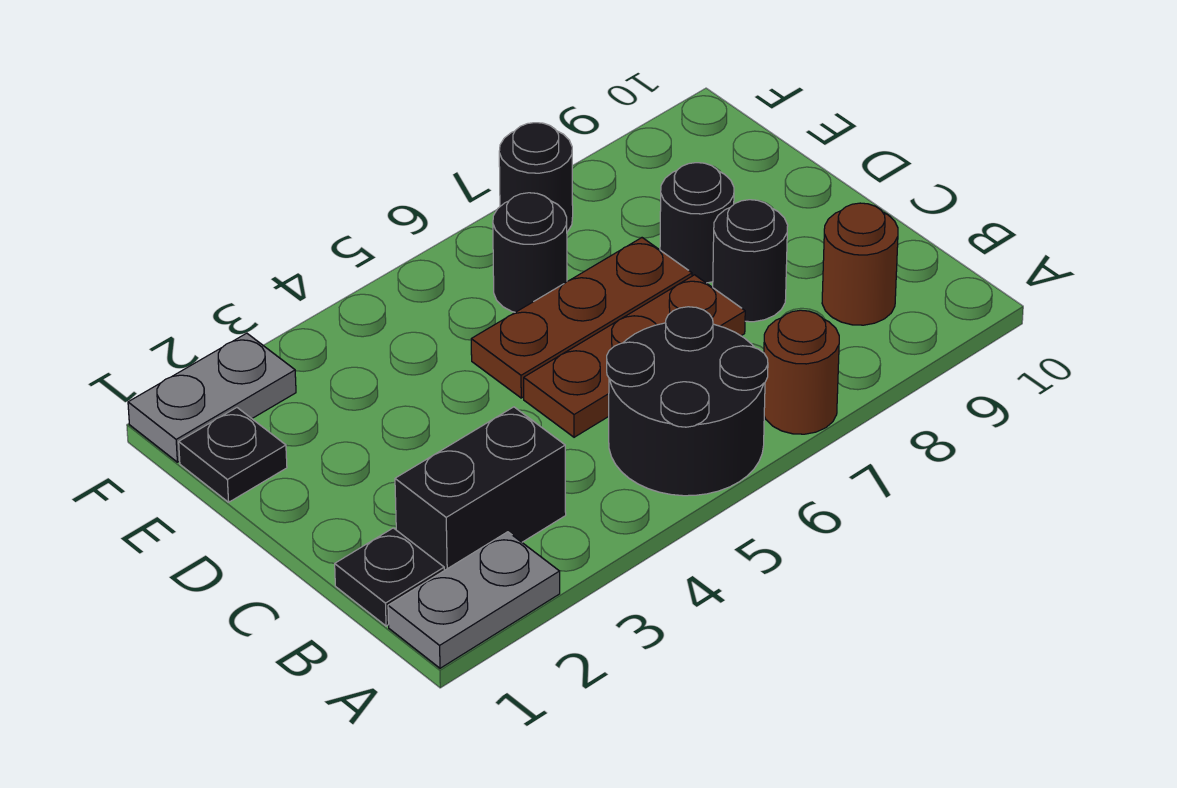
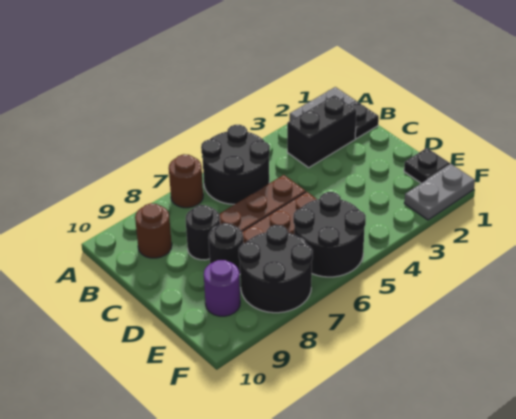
black round brick E6 level 1 -> black round brick E5:F6 level 1
none -> purple round brick E9 level 1
black round brick F7 level 1 -> black round brick E7:F8 level 1

